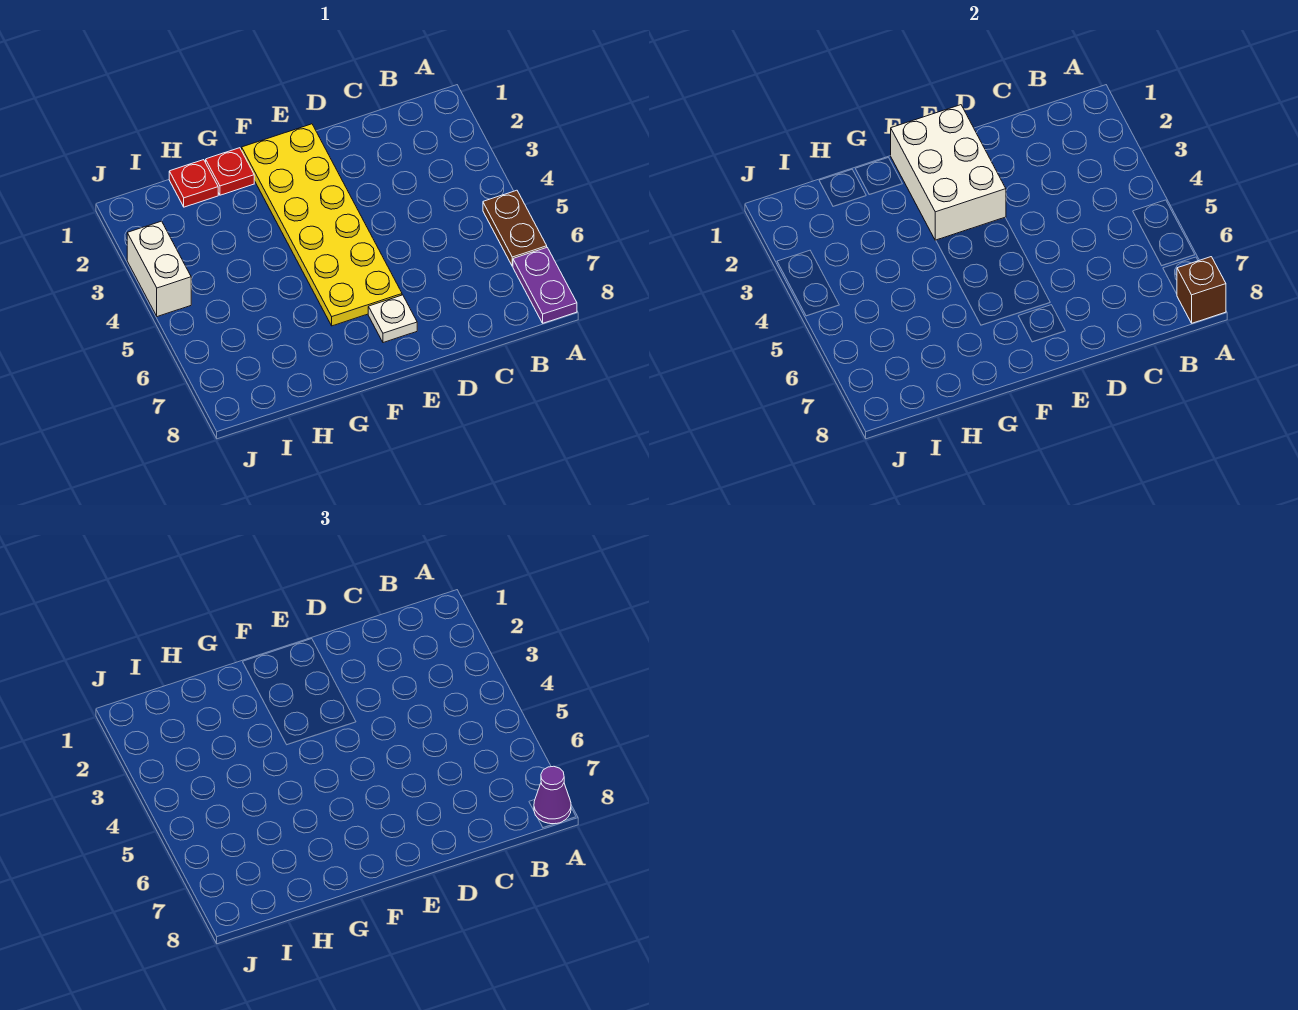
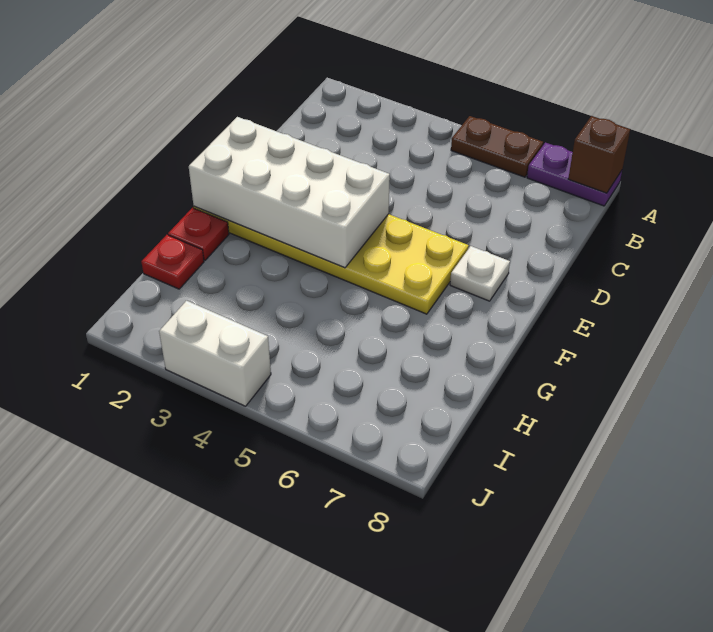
purple cone A8 level 3 -> none
white brick E1:F3 level 2 -> white brick E1:F4 level 2

